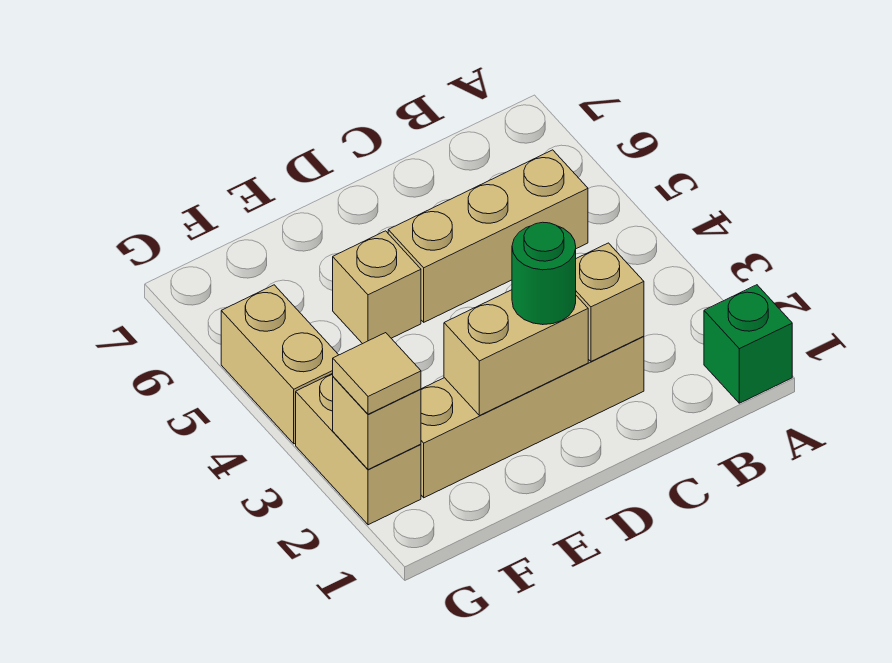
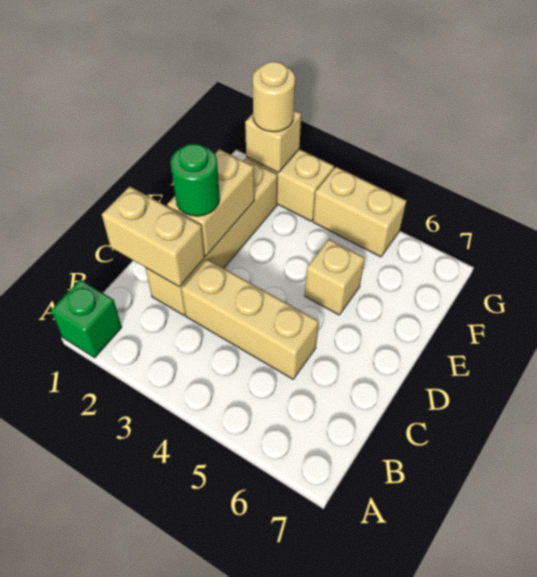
tan brick B5:D5 level 1 -> tan brick C3:C5 level 1
tan brick C2 level 2 -> tan brick C1:C2 level 2
tan tile G2 level 3 -> tan round brick G2 level 3

